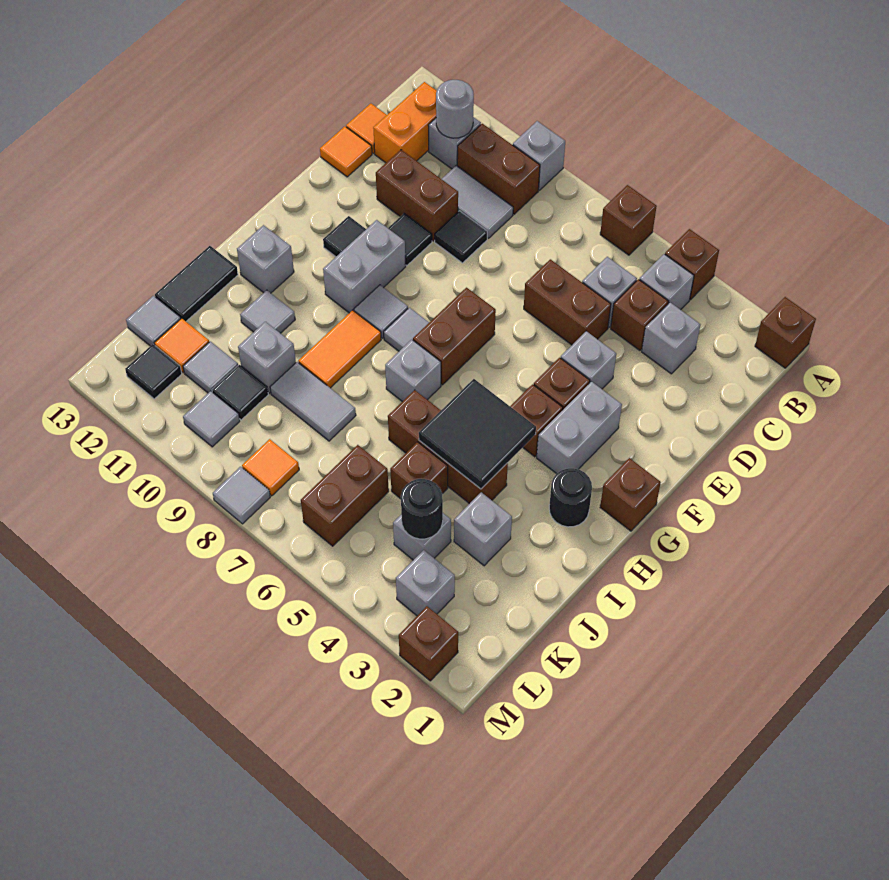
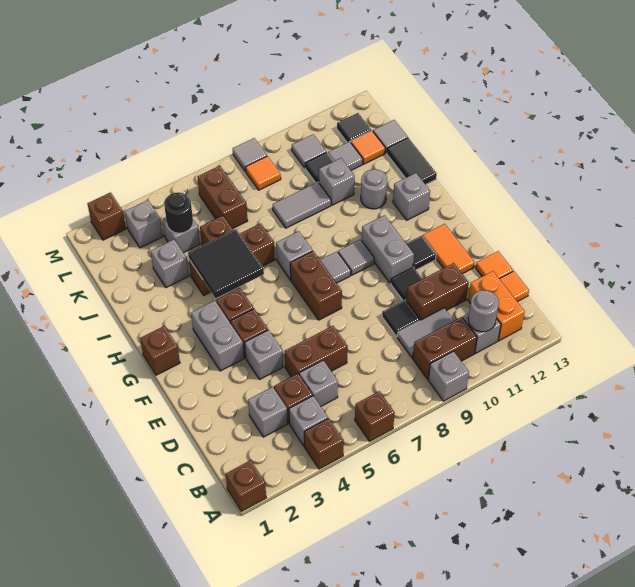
black round brick H2 level 1 -> none
orange tile H9:I9 level 1 -> orange tile E12:F12 level 1
grey tile I11 level 1 -> grey round brick I11 level 1

